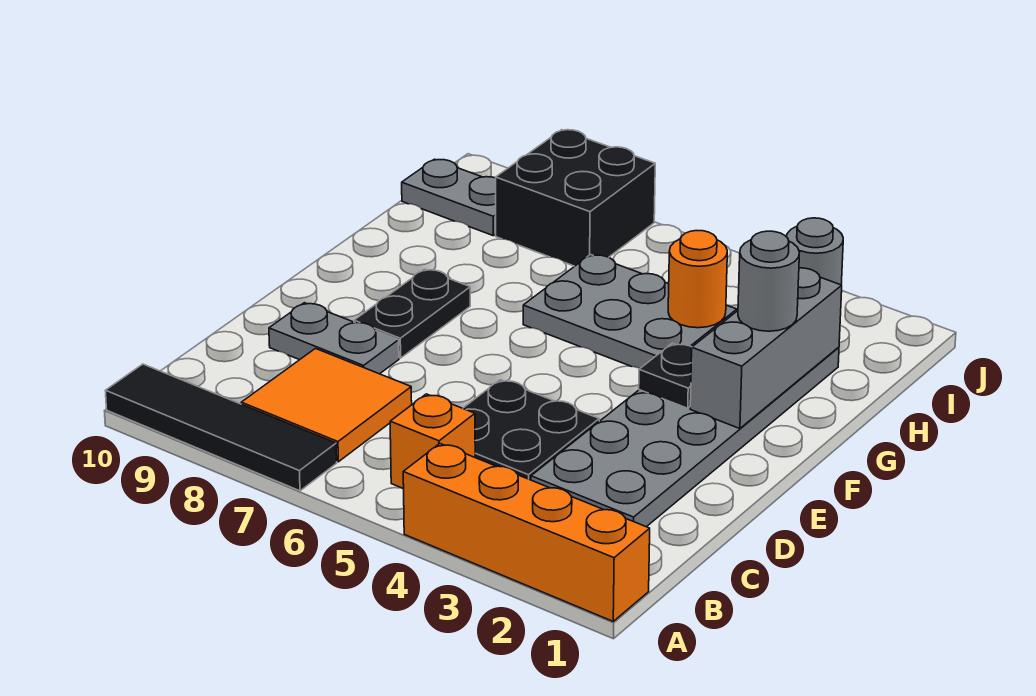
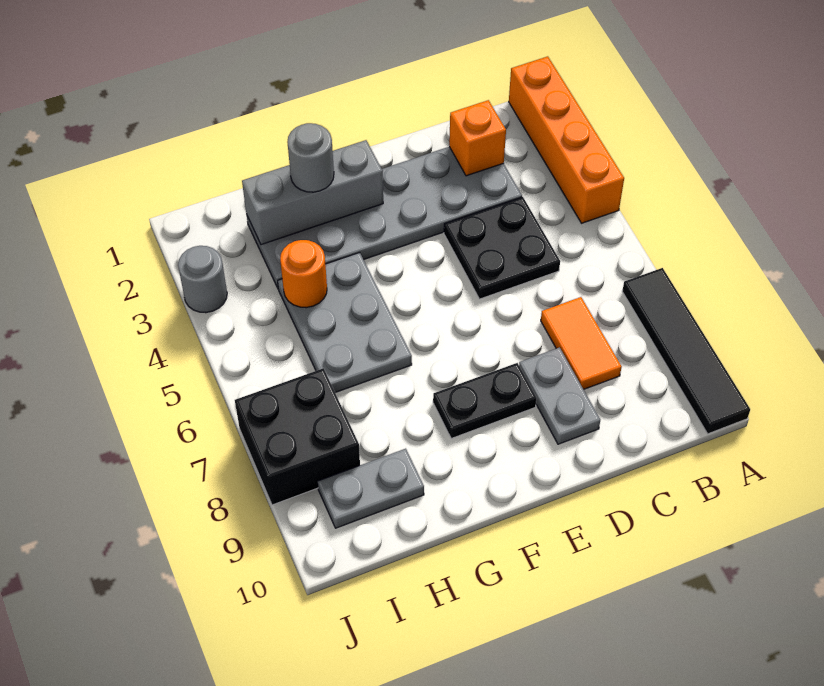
orange brick B5 level 1 -> orange brick C2 level 2
orange tile B7:C8 level 1 -> orange tile C7:C8 level 1
black plate F3 level 2 -> none
grey plate I9:I10 level 1 -> grey plate H9:I9 level 1

